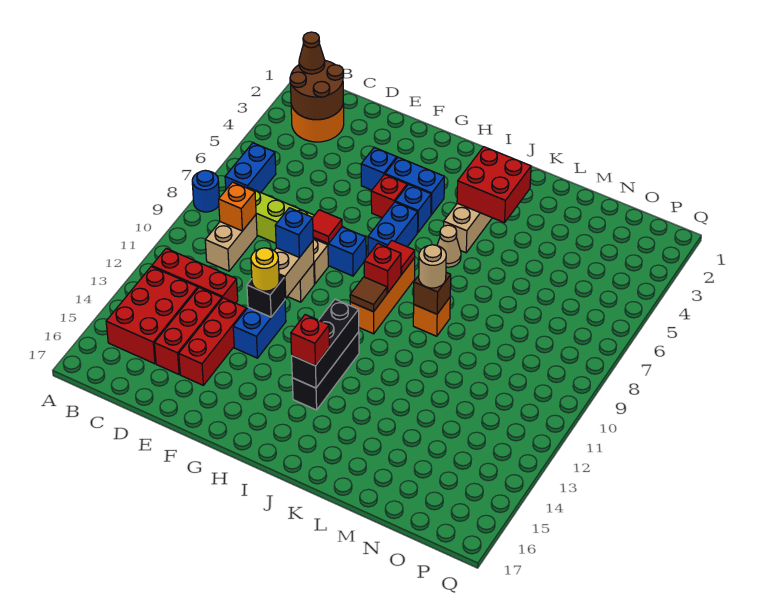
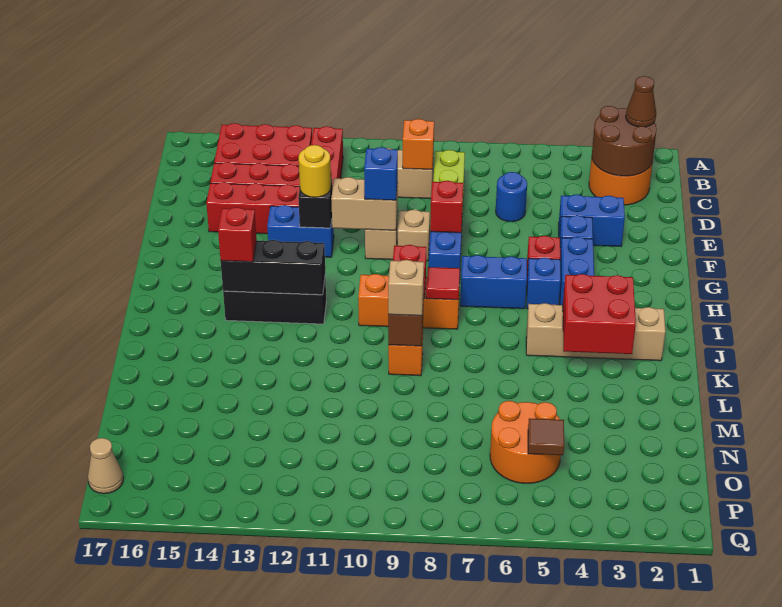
blue round brick A8 level 1 -> blue round brick D6 level 1
blue brick B6:B7 level 1 -> blue brick E3:E4 level 1
red tile F8 level 2 -> red brick F8 level 2
brown tile I10 level 2 -> brown tile O5 level 2
tan cone J6 level 1 -> tan cone P17 level 1
tan round brick K9 level 3 -> tan brick K9 level 3
none -> orange round brick N5:O6 level 1

